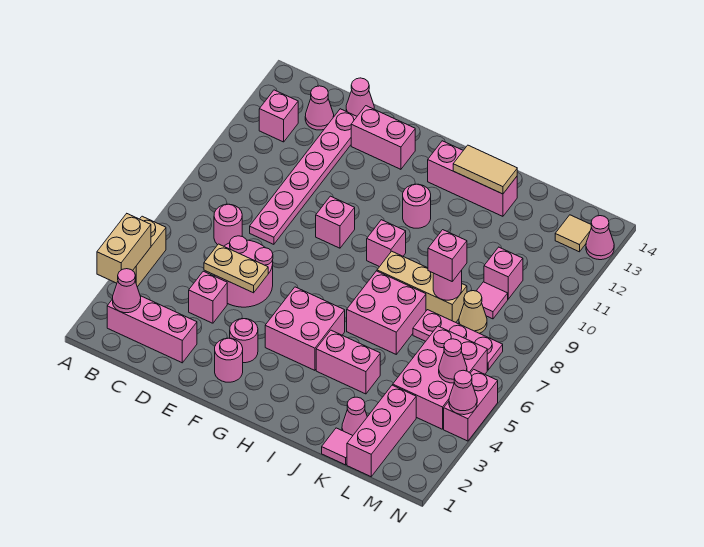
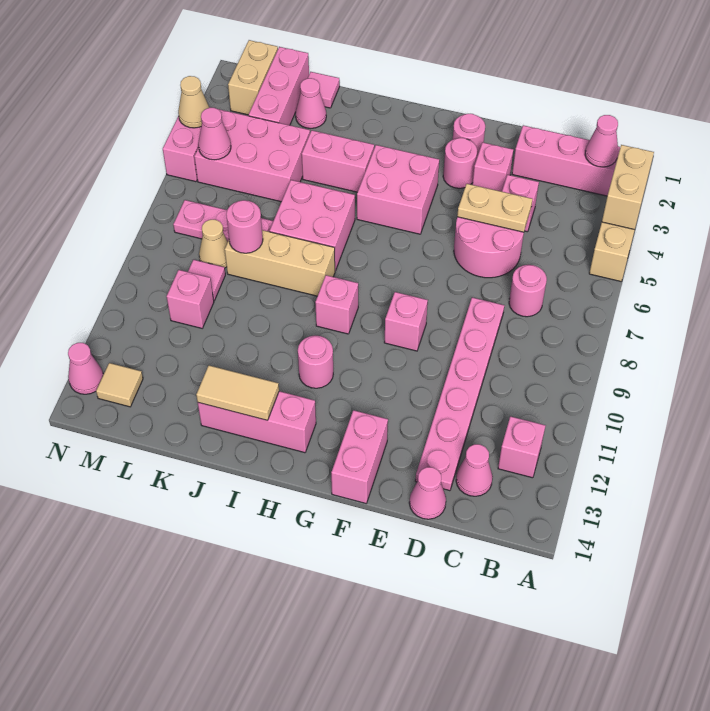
pink brick E13:F13 level 1 -> pink brick F13:F14 level 1
pink brick K8 level 3 -> pink brick E3 level 1
pink brick L4:M6 level 1 -> pink brick K4:M5 level 1
none -> tan brick M1:M2 level 1
pink cone N4 level 2 -> tan cone N4 level 2

